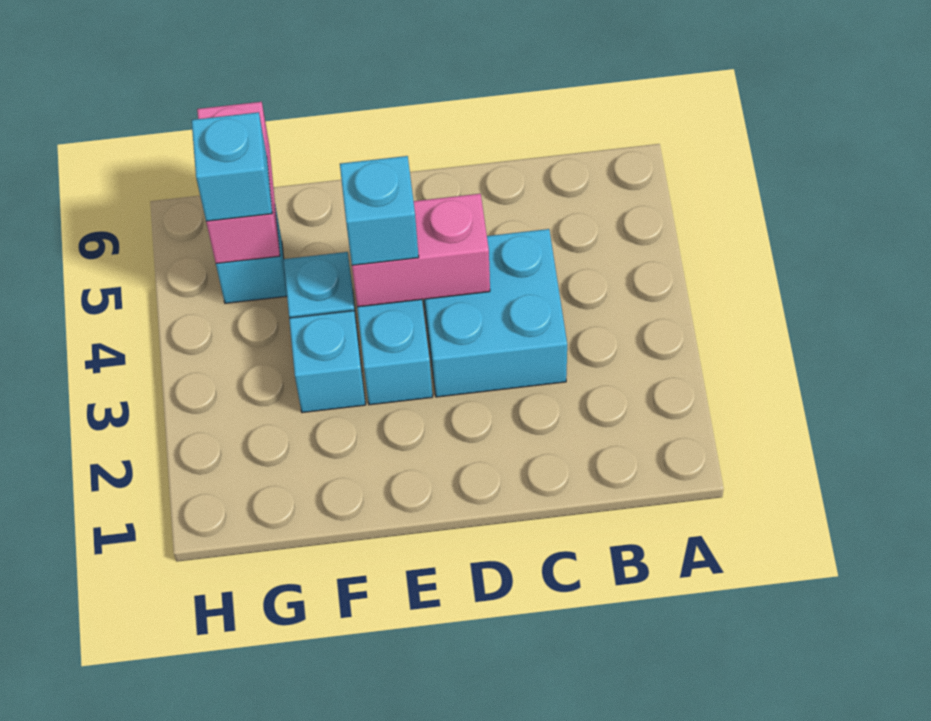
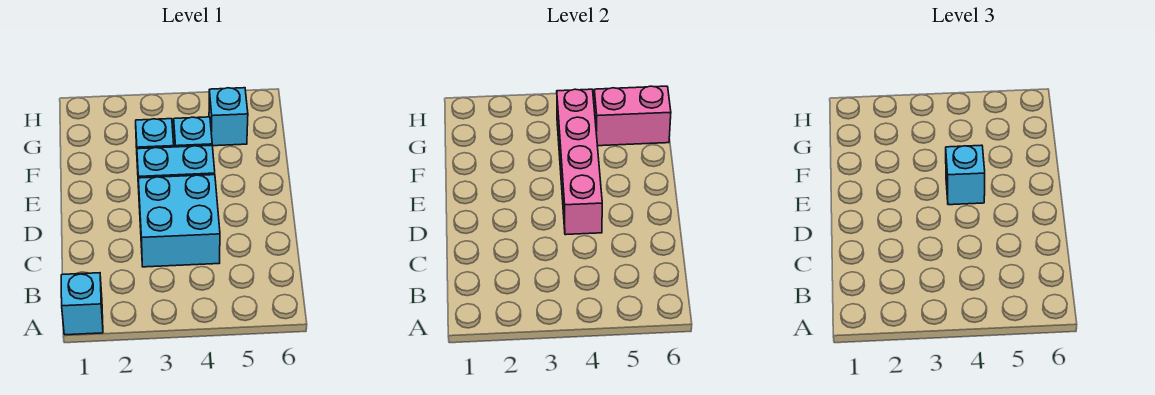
pink brick D4:E4 level 2 -> pink brick D4:G4 level 2
cyan brick G5 level 3 -> cyan brick A1 level 1

